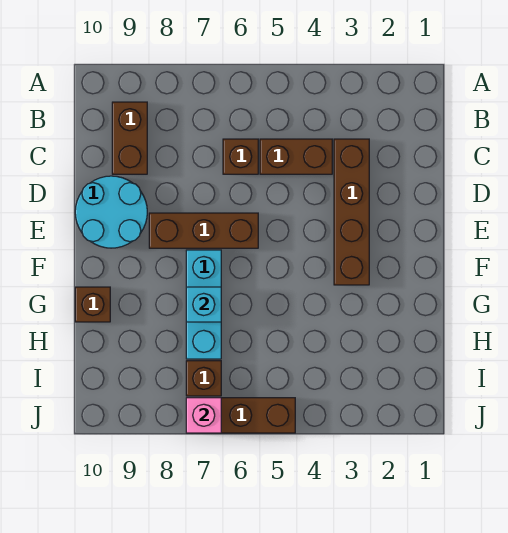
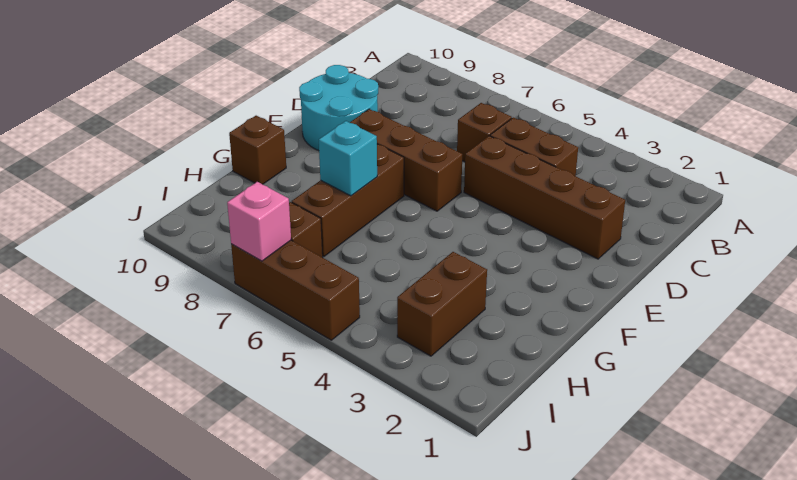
brown brick B9:C9 level 1 -> brown brick H3:I3 level 1
brown brick C3:F3 level 1 -> brown brick D2:D5 level 1
cyan brick F7:H7 level 1 -> brown brick F7:H7 level 1

